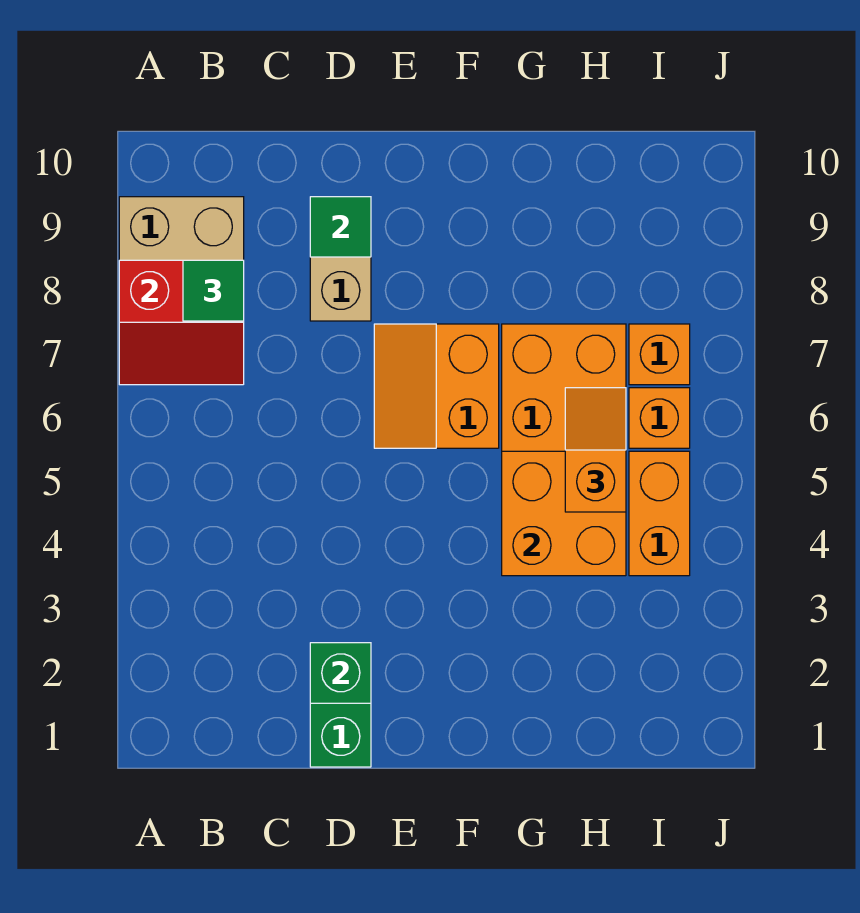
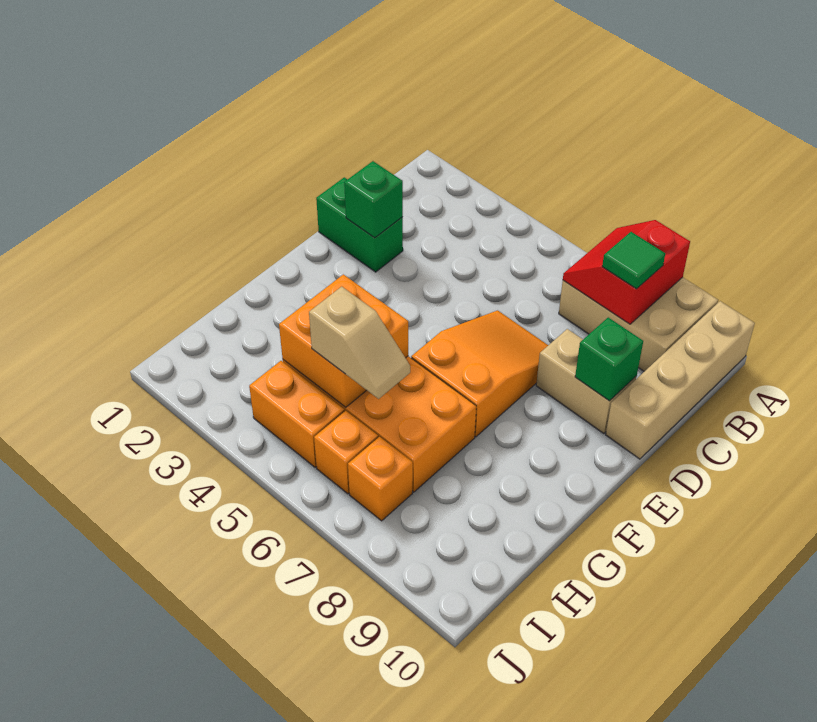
none -> tan brick A10:D10 level 1
green tile D9 level 2 -> green brick D9 level 2
orange slope E6:F7 level 1 top F -> orange slope D6:F7 level 1 top F
orange slope H5:H6 level 3 top 5 -> tan slope H5:H6 level 3 top 5

